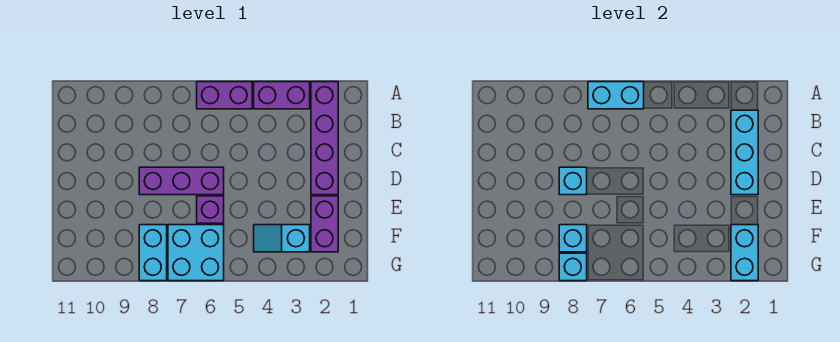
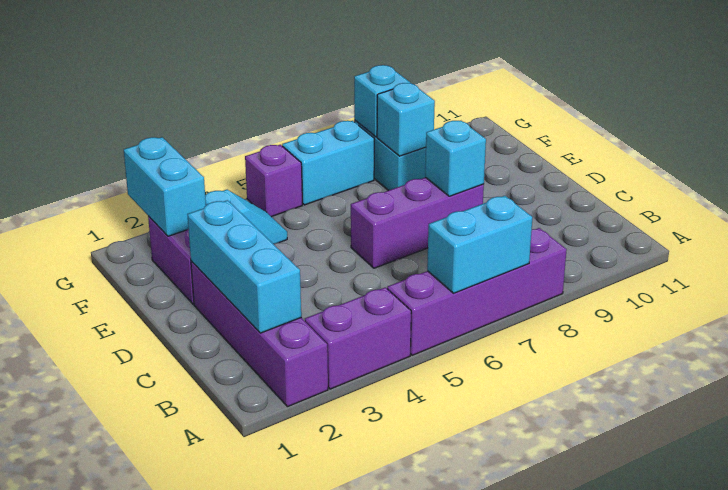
purple brick A5:A6 level 1 -> purple brick A5:A8 level 1
purple brick E6 level 1 -> purple brick G5 level 1
cyan brick F6:G7 level 1 -> cyan brick G6:G7 level 1

